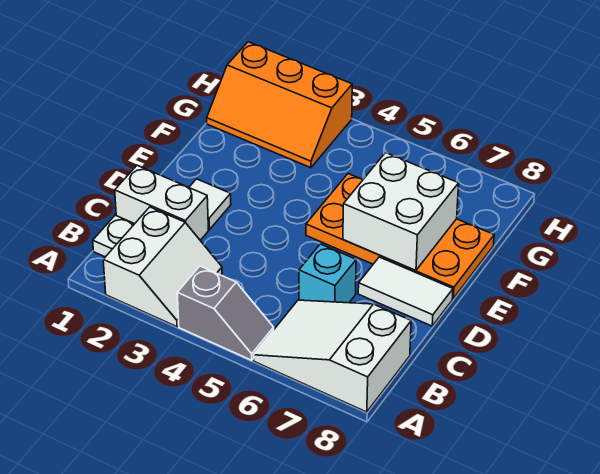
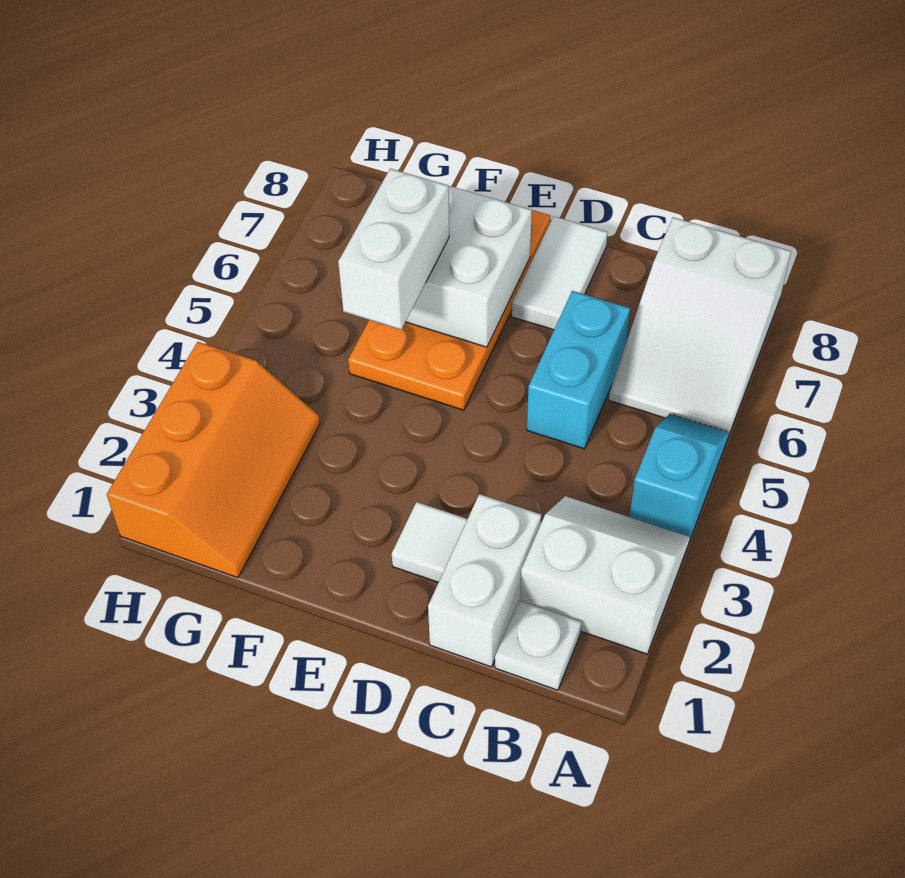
grey slope A4:A5 level 1 top 4 -> cyan slope A4:A5 level 1 top 4
cyan brick C6 level 1 -> cyan brick C5:C6 level 1
none -> white brick F5:F6 level 3

